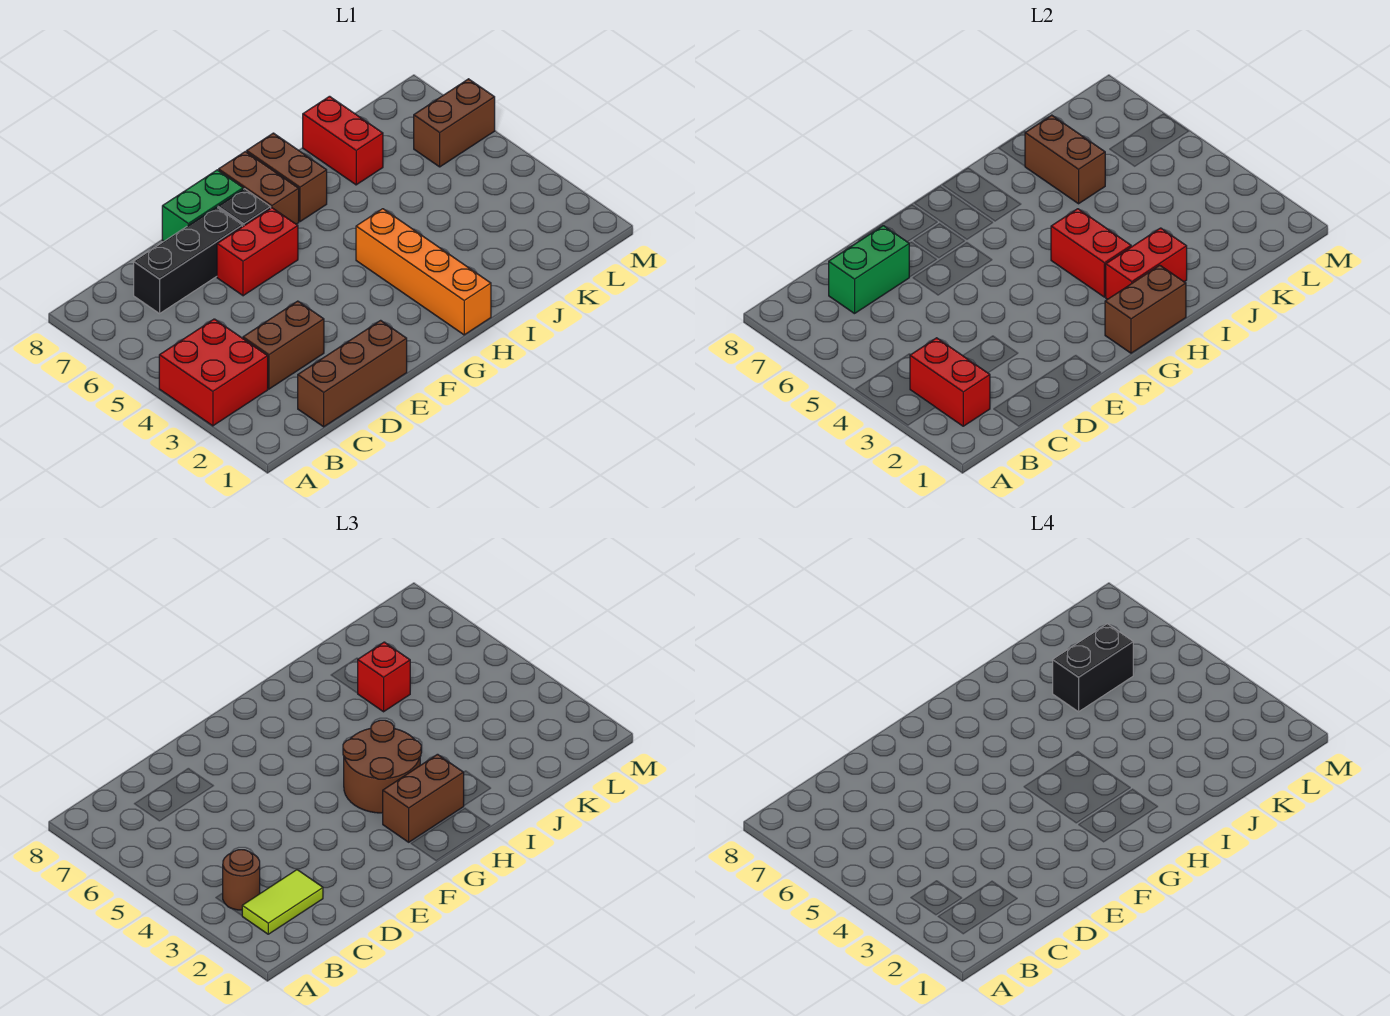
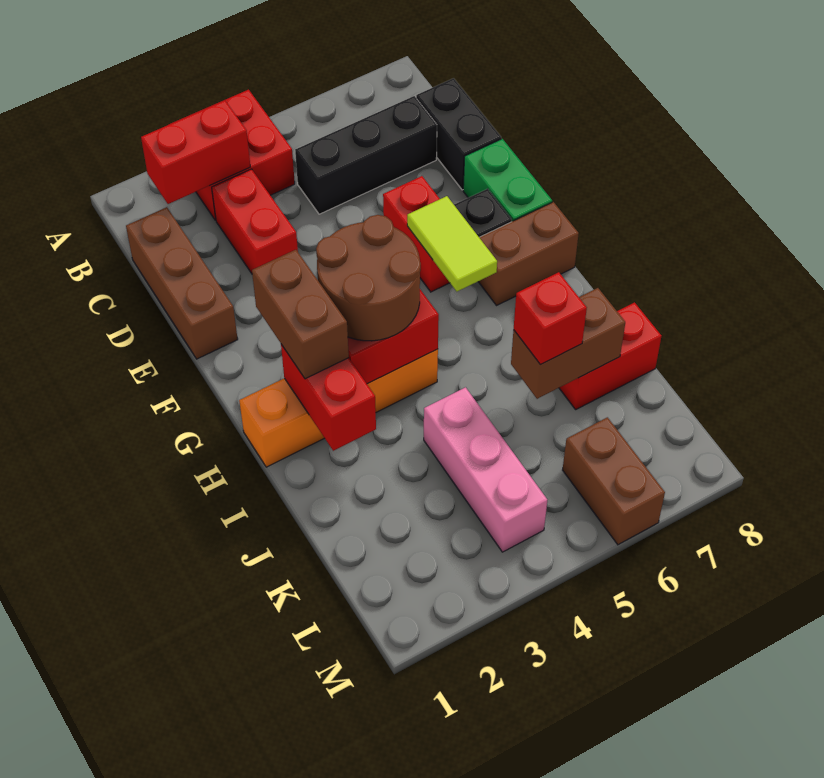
lime tile B2:C2 level 3 -> lime tile F6:G6 level 2
brown round brick B3 level 3 -> none
brown brick C3:D3 level 1 -> red brick C3:D3 level 1
black brick C7:E7 level 1 -> black brick C5:C7 level 1
green brick C7:D7 level 2 -> none
brown brick G1:H1 level 2 -> none
brown brick H7:H8 level 1 -> none
none -> pink brick J4:L4 level 1
black brick J6:K6 level 4 -> black brick C8:D8 level 1

